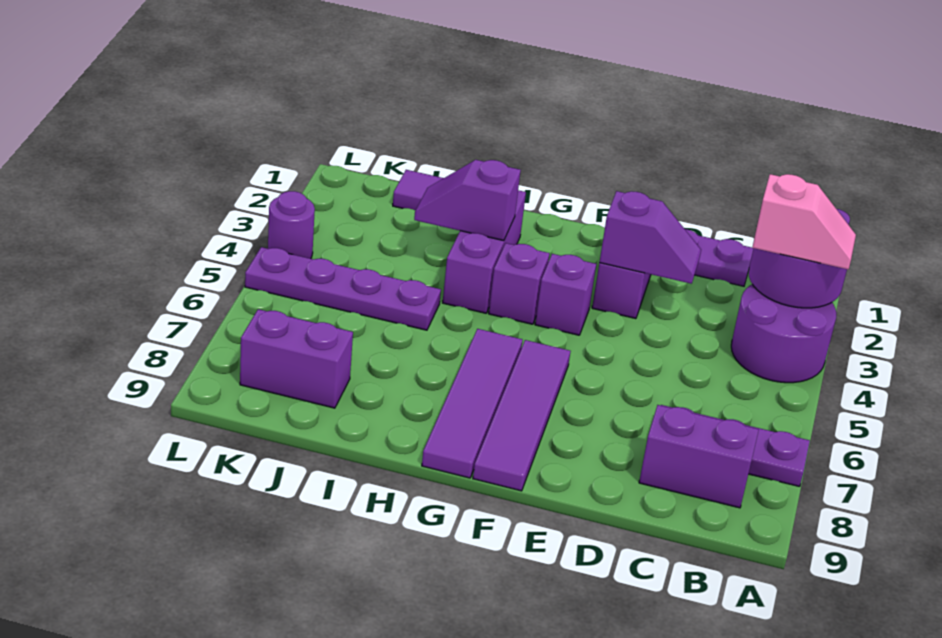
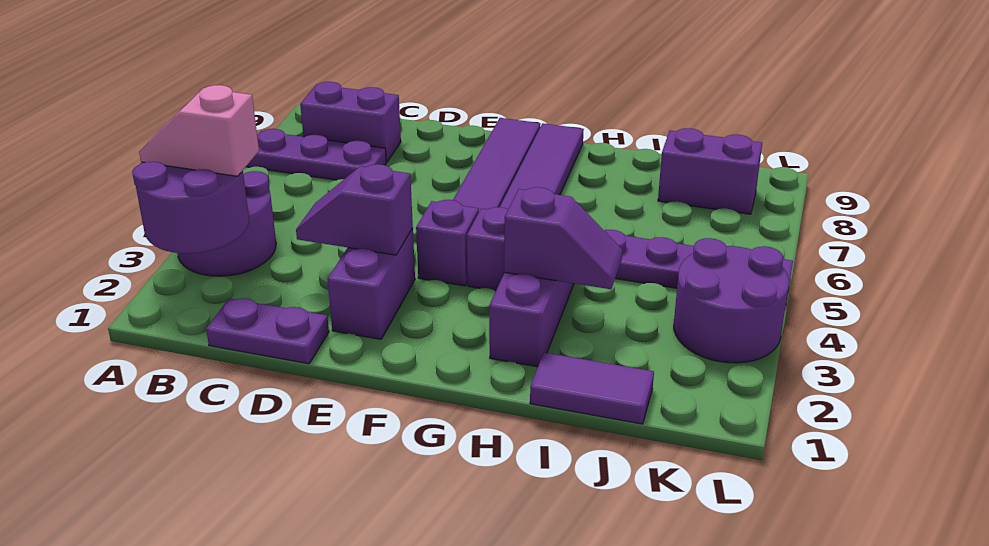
purple round brick L4 level 1 -> purple round brick K3:L4 level 1

